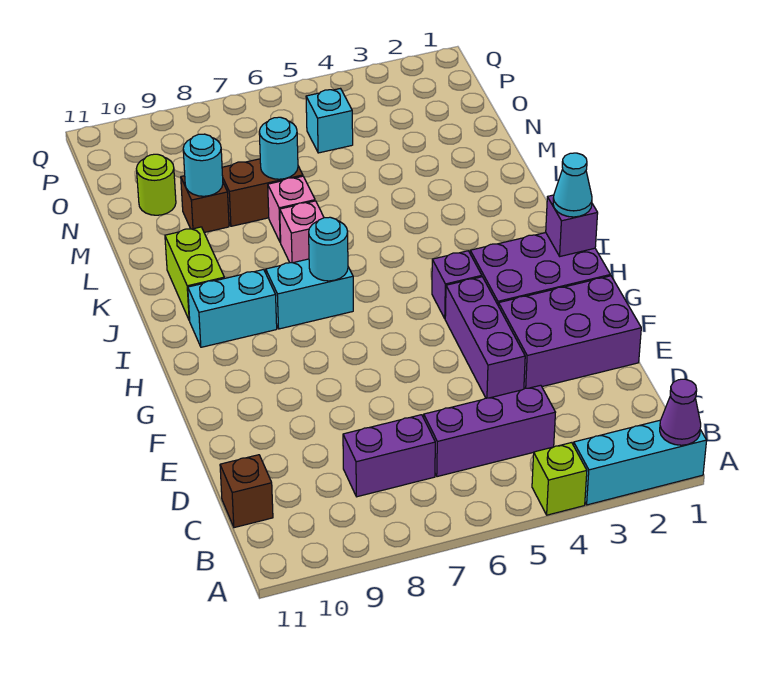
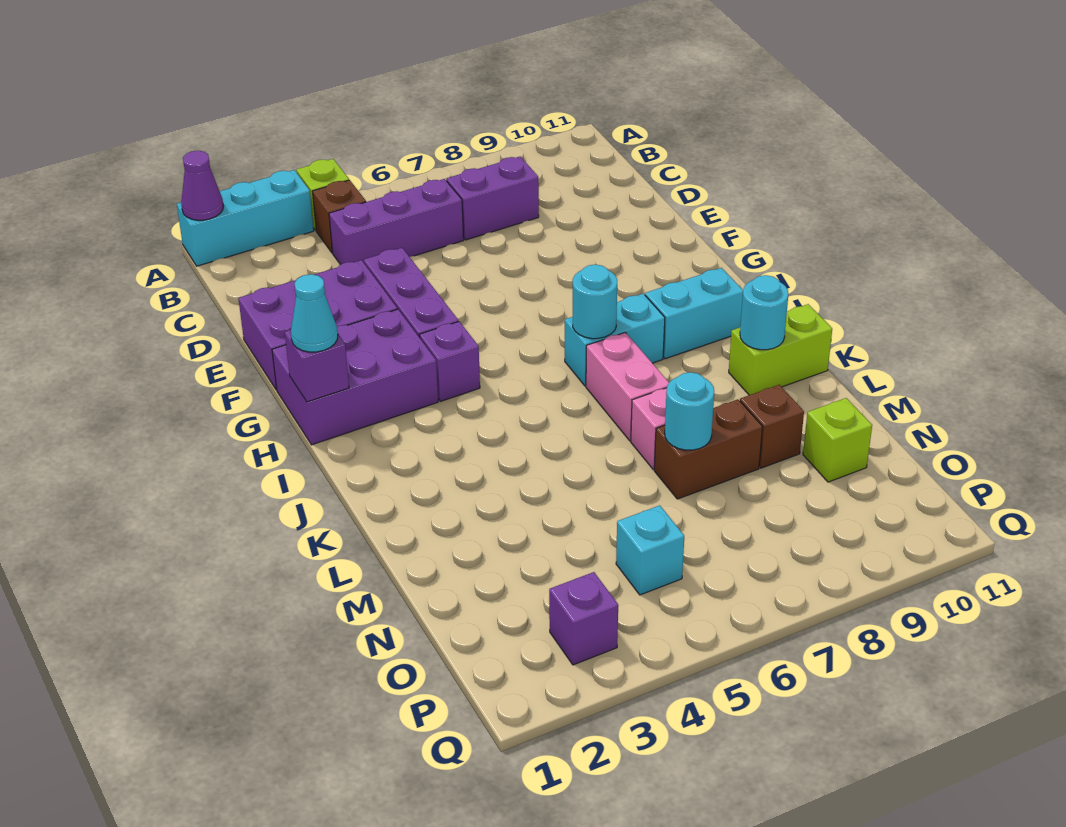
brown brick C11 level 1 -> brown brick B4 level 1
lime brick J10:K10 level 1 -> lime brick K10:K11 level 1
pink brick K7 level 1 -> pink brick J7:K7 level 1
cyan round brick M9 level 2 -> cyan round brick K10 level 2
lime round brick N10 level 1 -> lime brick N10 level 1
none -> purple brick P3 level 1

